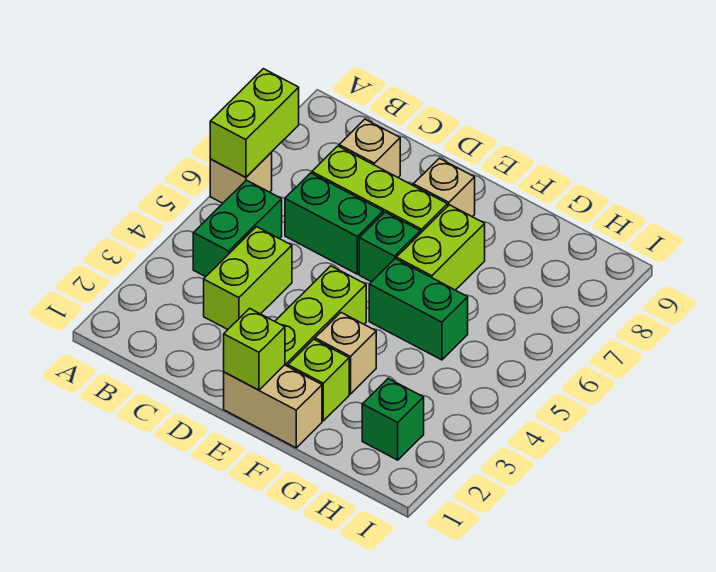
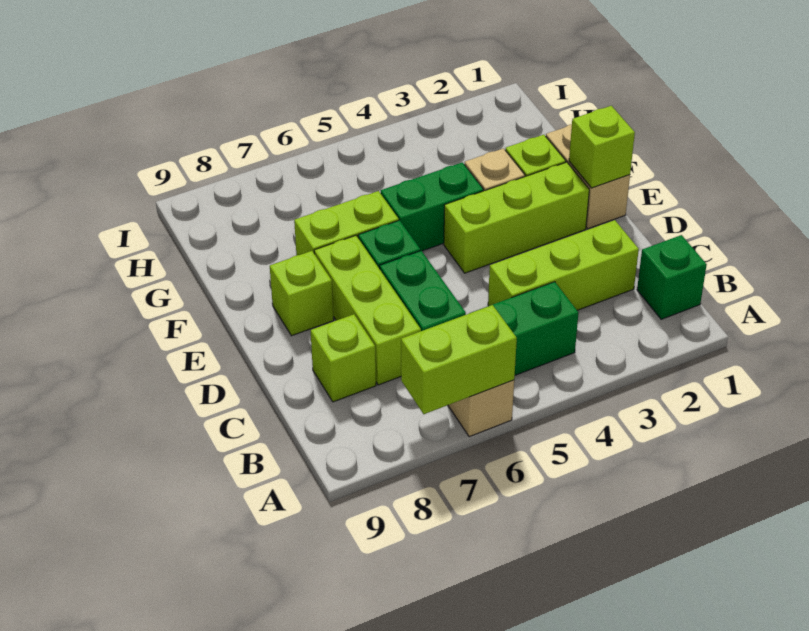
lime brick C3:C4 level 1 -> lime brick C2:C4 level 1
tan brick C8 level 1 -> lime brick C8 level 1
tan brick E8 level 1 -> lime brick E8 level 1
green brick F5:G5 level 1 -> green brick F4:F5 level 1
green brick H2 level 1 -> green brick B1 level 1

